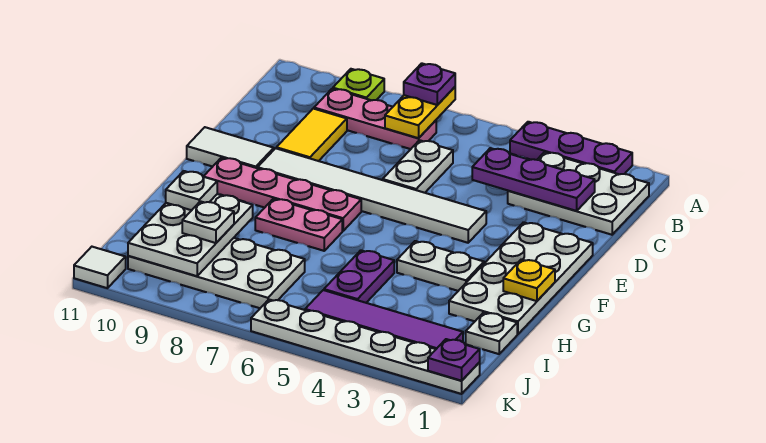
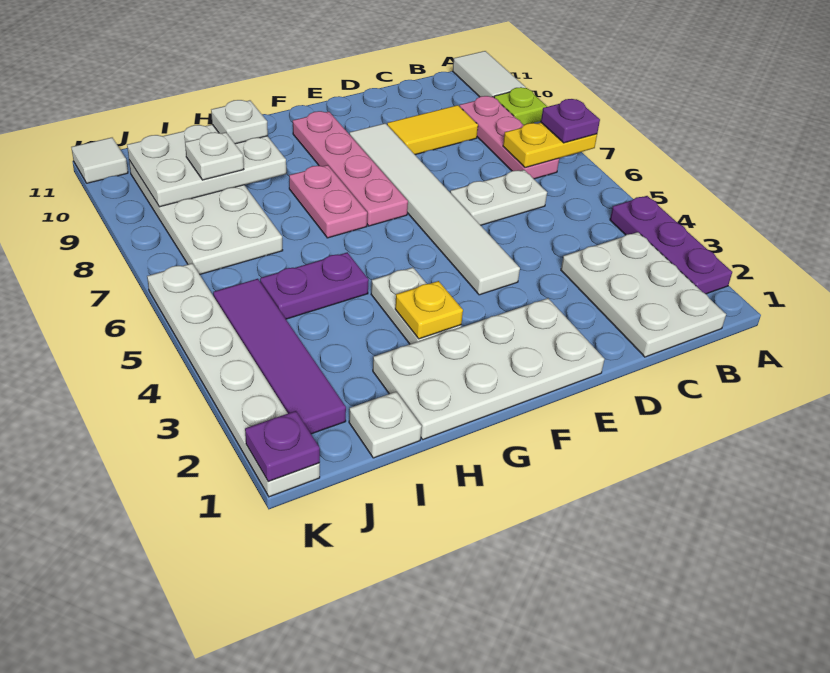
purple plate C2:C4 level 2 -> none
white tile E10:E11 level 1 -> white tile A10:A11 level 1
yellow plate G1 level 2 -> yellow plate G3 level 2

